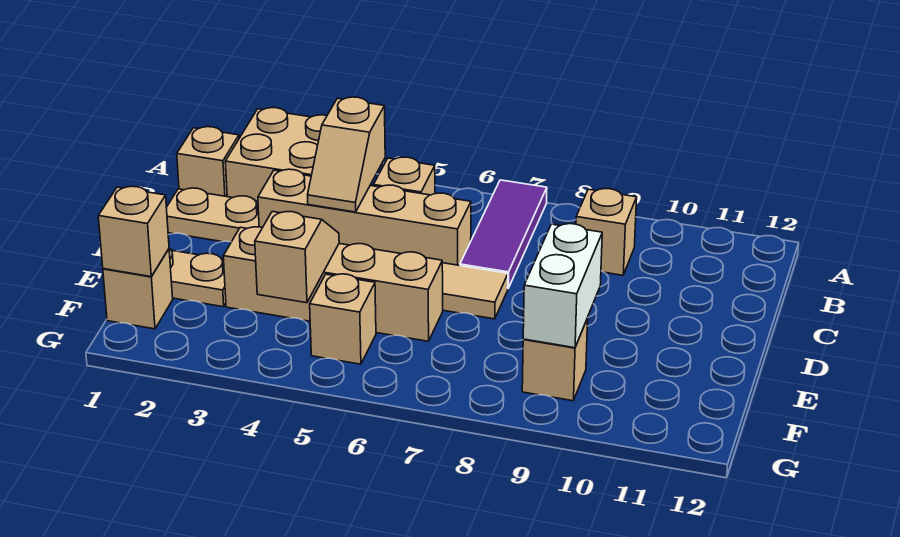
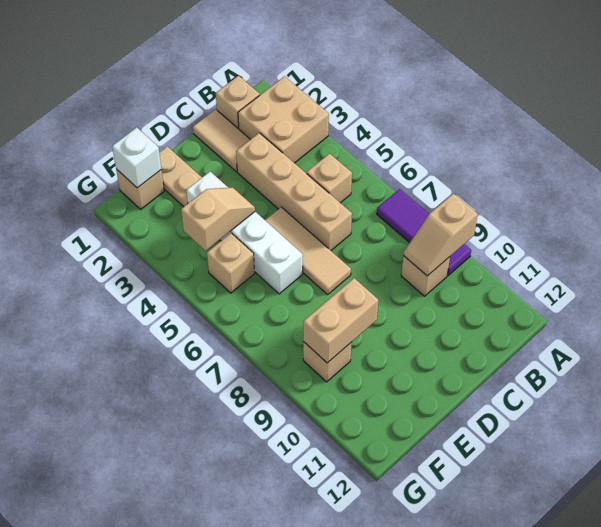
purple tile A7:C7 level 1 -> purple tile A7:A9 level 1
tan slope B4:C4 level 2 top B -> tan slope A9:B9 level 2 top A
tan plate C1:C2 level 1 -> tan tile C1:C2 level 1
tan brick E3:E6 level 1 -> white brick E3:E6 level 1
white brick E9:F9 level 2 -> tan brick E9:F9 level 2
tan brick F1 level 2 -> white brick F1 level 2

